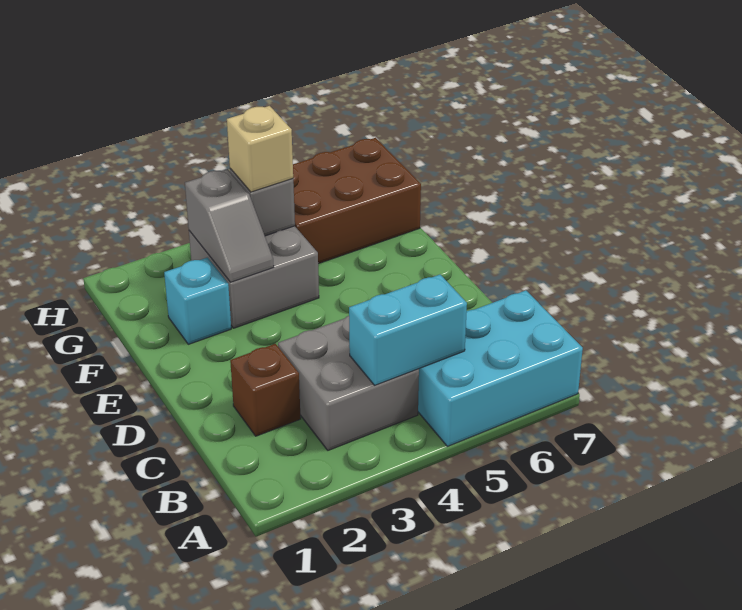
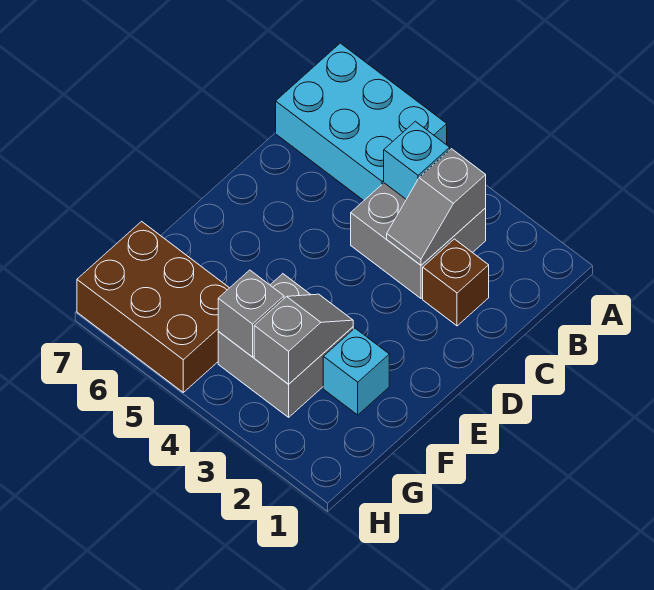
none -> grey slope B3:C3 level 2 top B
cyan brick B4:B5 level 2 -> cyan brick B4 level 2
tan brick G4 level 3 -> none

